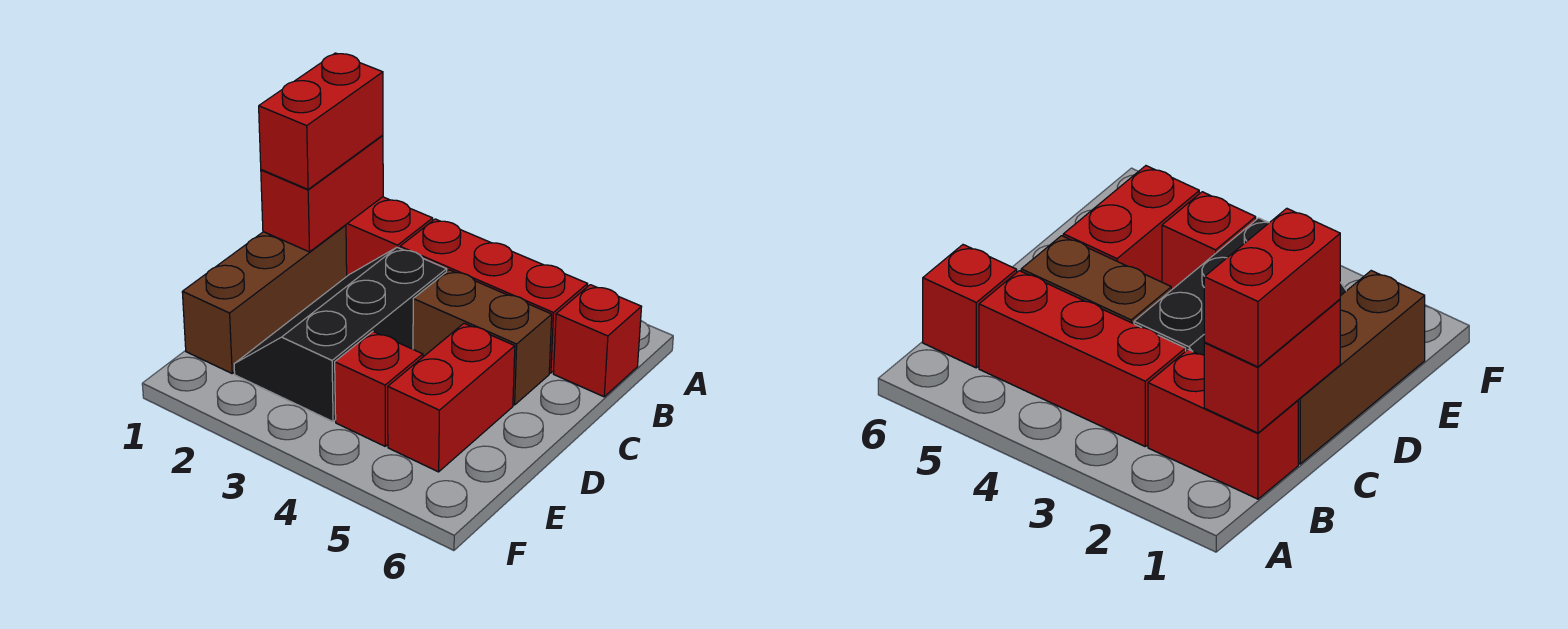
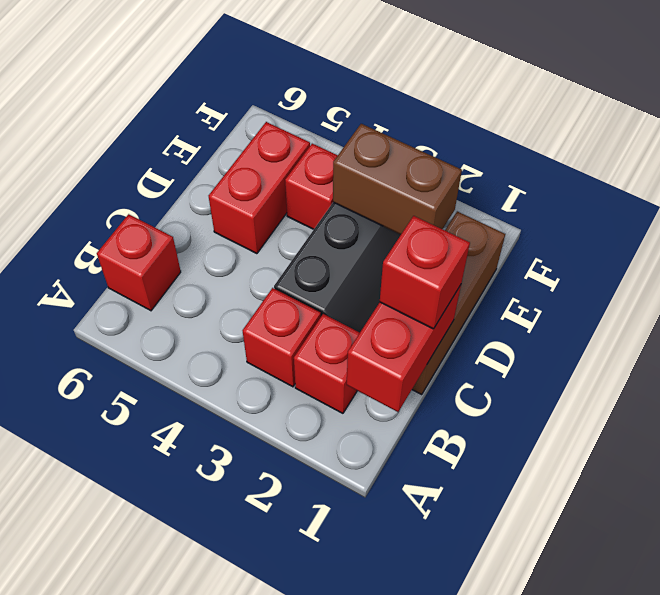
red brick B1:B2 level 1 -> red brick B2 level 1
red brick B1:C1 level 3 -> red brick C1 level 3
red brick B3:B5 level 1 -> red brick B3 level 1
brown brick C4:C5 level 1 -> brown brick E2:E3 level 2

